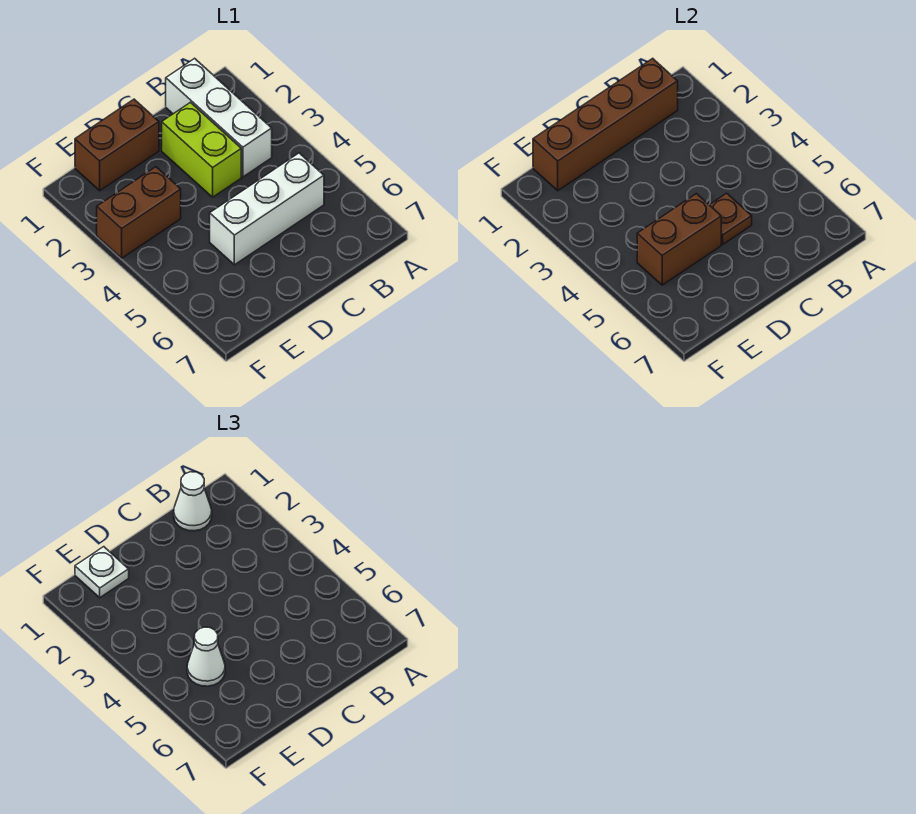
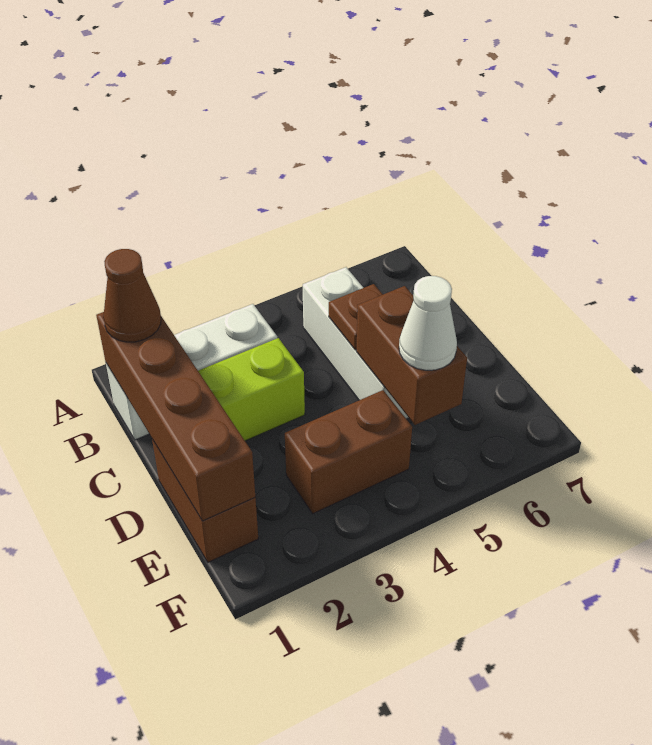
white cone B1 level 3 -> brown cone B1 level 3
white plate E1 level 3 -> none
brown brick E3:F3 level 1 -> brown brick E3:E4 level 1

